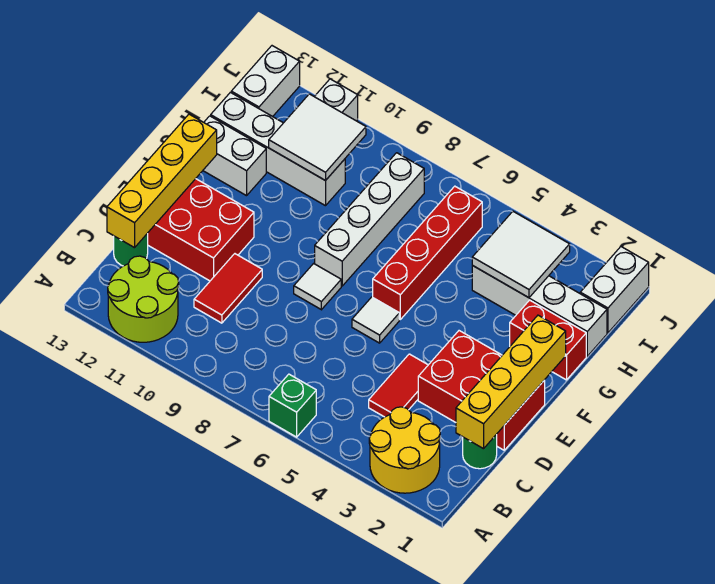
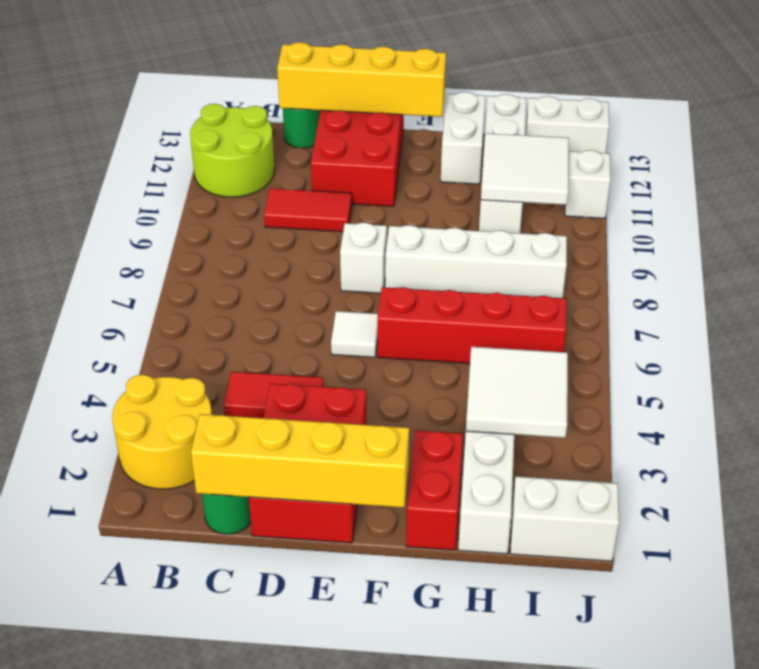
green brick A6 level 1 -> none
white tile E8 level 1 -> white brick E8 level 1

